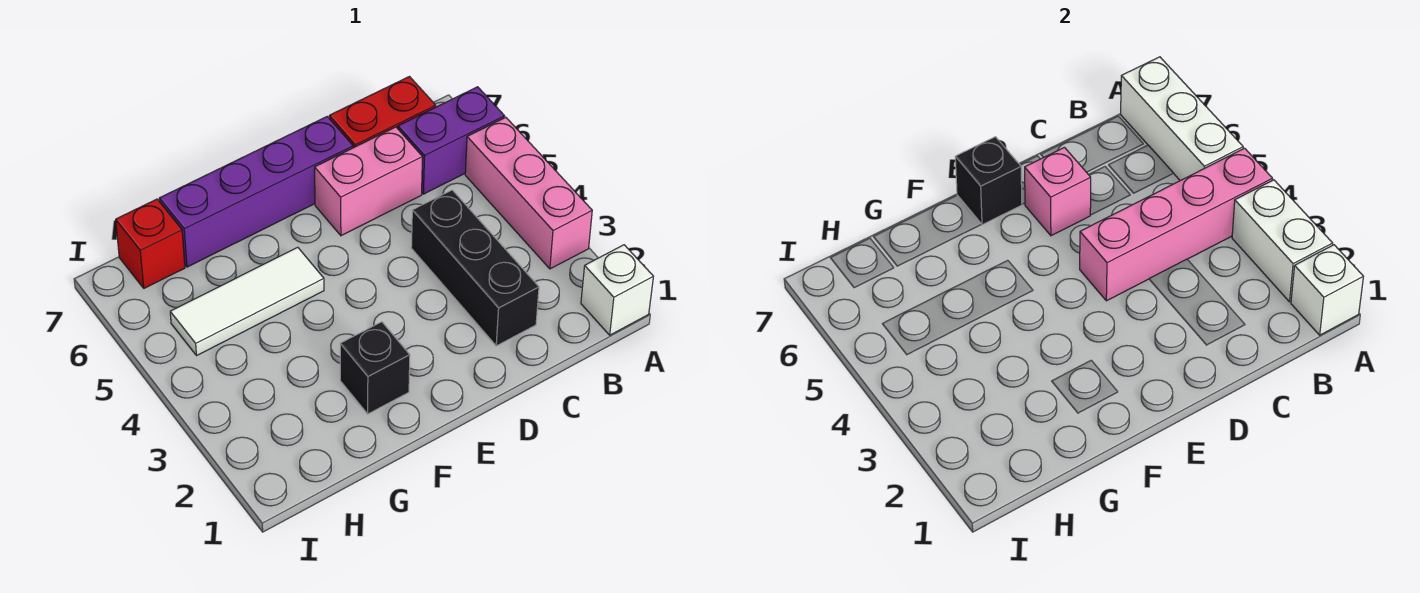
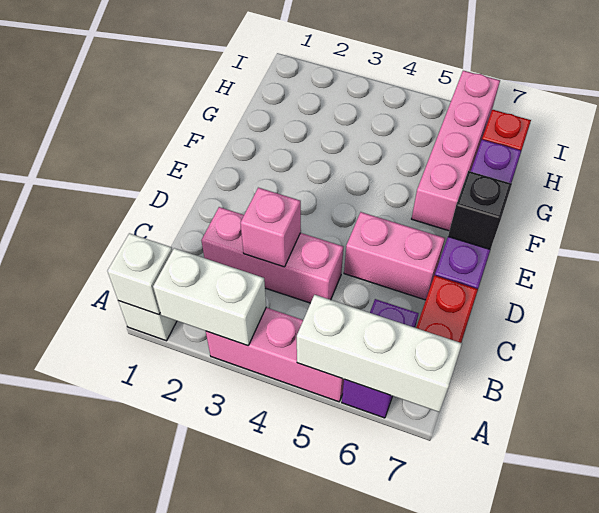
pink brick A4:D4 level 2 -> pink brick F6:I6 level 1
black brick C2:C4 level 1 -> pink brick C2:C4 level 1
pink brick C6:D6 level 1 -> pink brick D5:D6 level 1
pink brick D6 level 2 -> pink brick C3 level 2
black brick F2 level 1 -> none
white tile F5:H5 level 1 -> none

